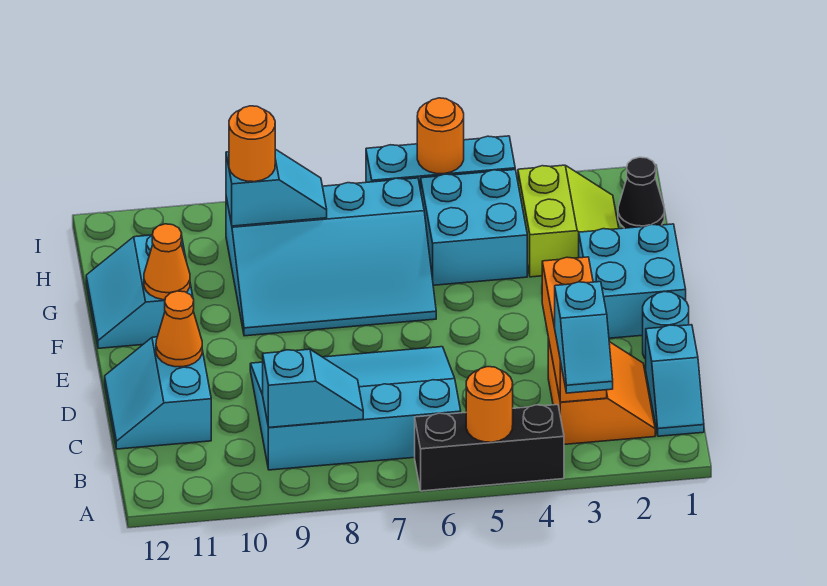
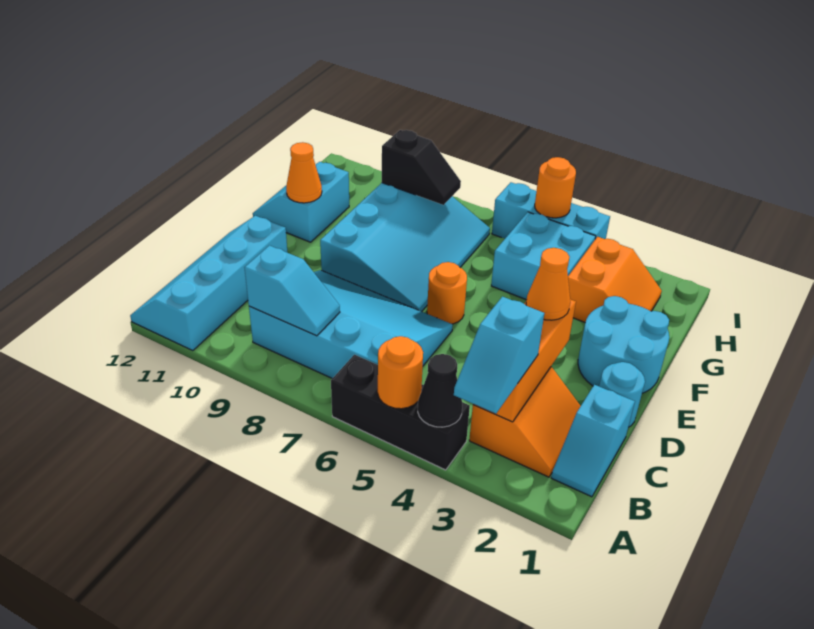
cyan slope C11:D12 level 1 top 11 -> cyan slope A11:D12 level 1 top 11
orange cone D11 level 2 -> orange cone D3 level 3
cyan brick E1:F2 level 1 -> cyan round brick E1:F2 level 1
cyan slope F6:H9 level 1 top H -> cyan slope E7:H9 level 1 top 9
lime slope G2:H3 level 1 top 3 -> orange slope G2:H3 level 1 top 3
black cone H1 level 1 -> black cone A4 level 2
cyan slope H8:H9 level 2 top 9 -> black slope H8:H9 level 2 top 9
orange round brick H9 level 3 -> orange round brick E6 level 1

